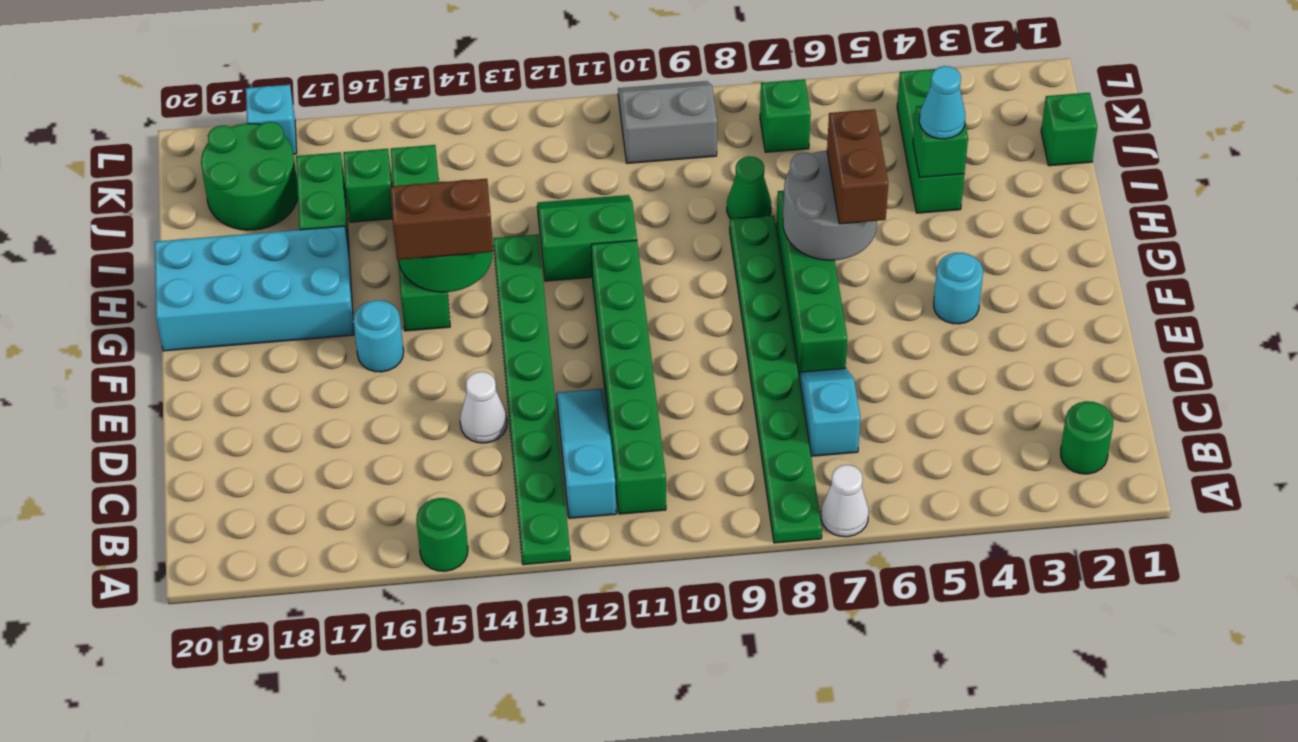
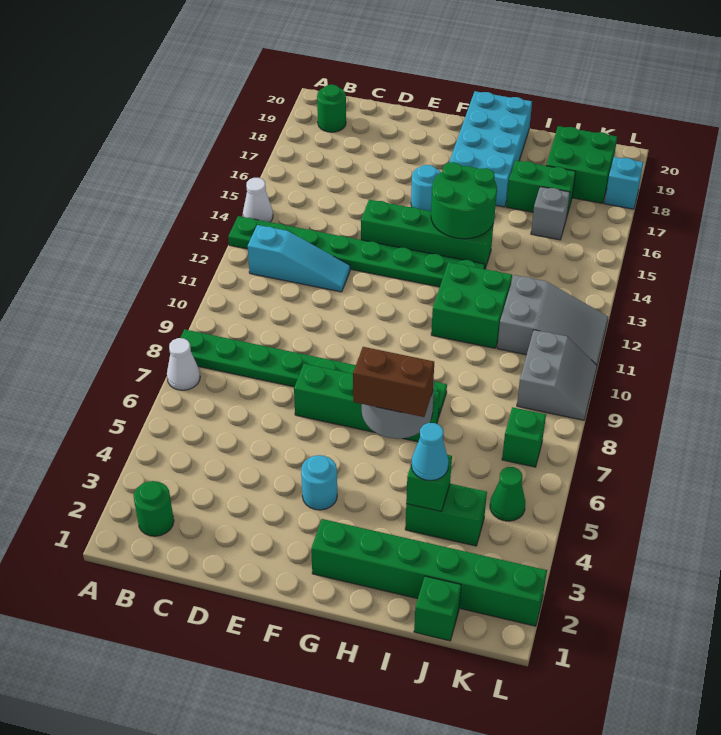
green round brick A15 level 1 -> green round brick B19 level 1
green brick B11:G11 level 1 -> green brick G2:L2 level 1
cyan slope C7:D7 level 1 top C -> none
white cone D14 level 1 -> white cone A14 level 1
brown brick G14:G15 level 3 -> none
green brick G15:J15 level 1 -> green brick E14:H14 level 1
green slope H11:I12 level 1 top H -> green brick H11:I12 level 1
green brick I4:K4 level 1 -> green brick I4:J4 level 1
green cone I8 level 1 -> green cone K5 level 1
none -> grey slope J11:L12 level 1 top J
green brick J16 level 1 -> grey brick J16 level 1
green round brick J18:K19 level 1 -> green brick J18:K19 level 1

